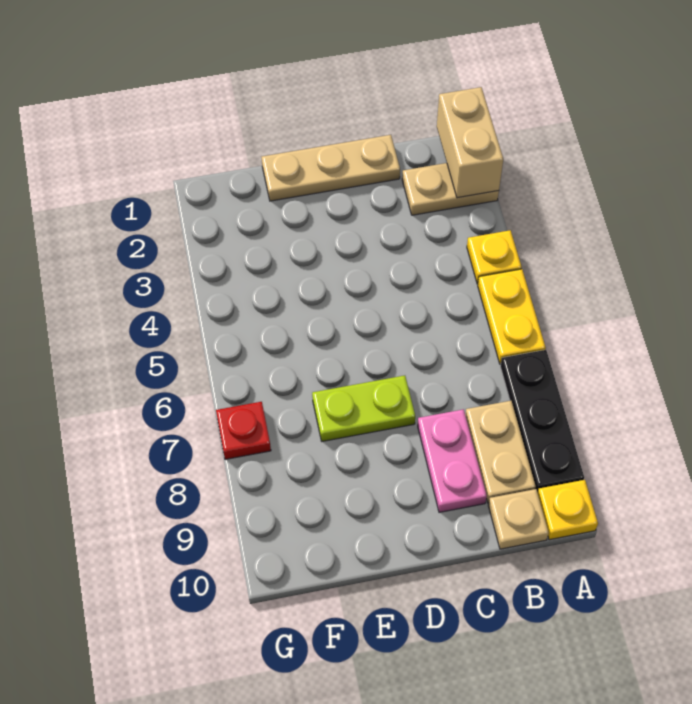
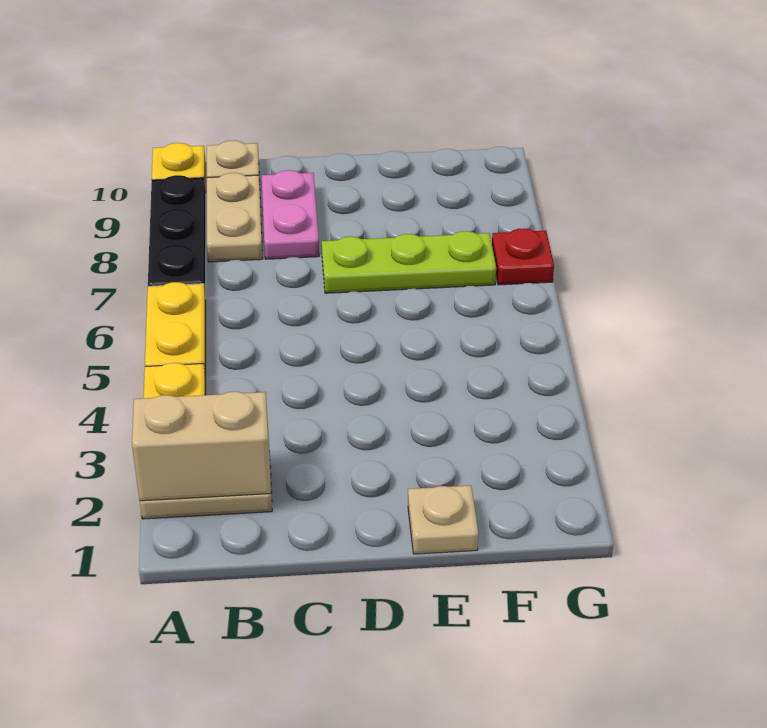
tan brick A1:A2 level 2 -> tan brick A2:B2 level 2
tan plate C1:E1 level 1 -> tan plate E1 level 1
lime plate D7:E7 level 1 -> lime plate D7:F7 level 1

